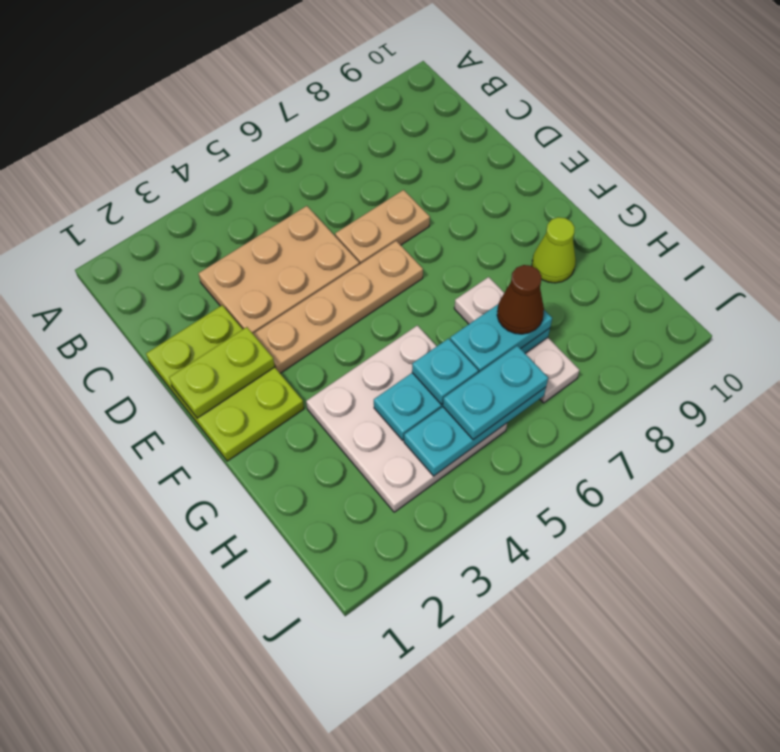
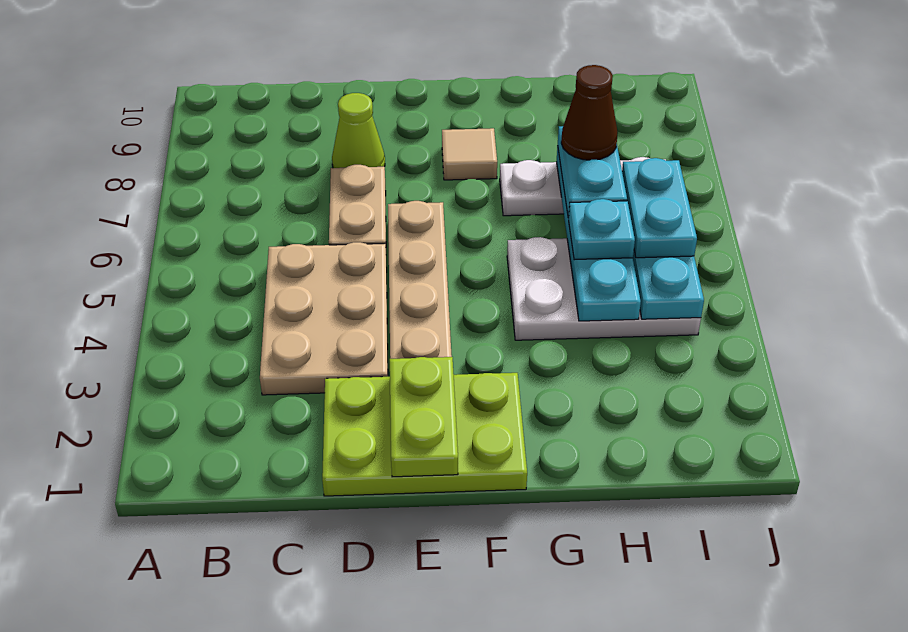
none -> tan tile F8 level 1
white plate G3:I5 level 1 -> white plate G4:I5 level 1
lime cone G9 level 1 -> lime cone D8 level 1

